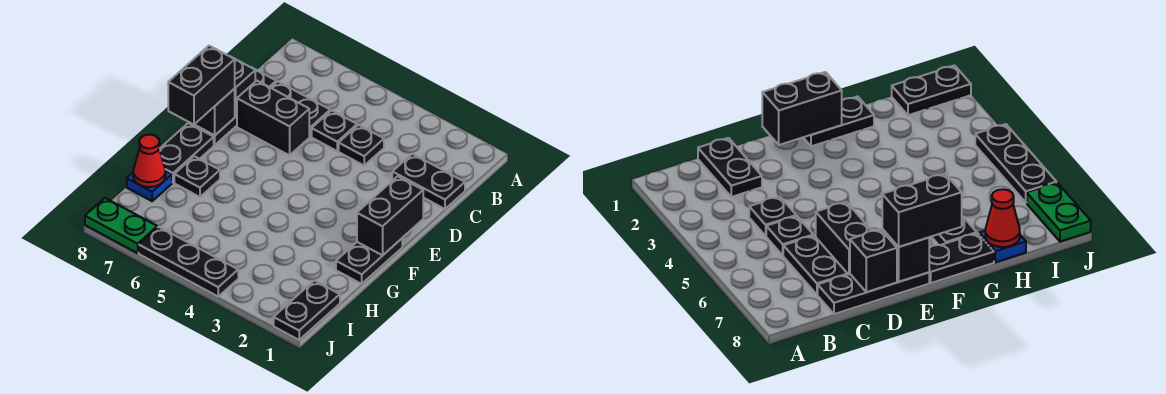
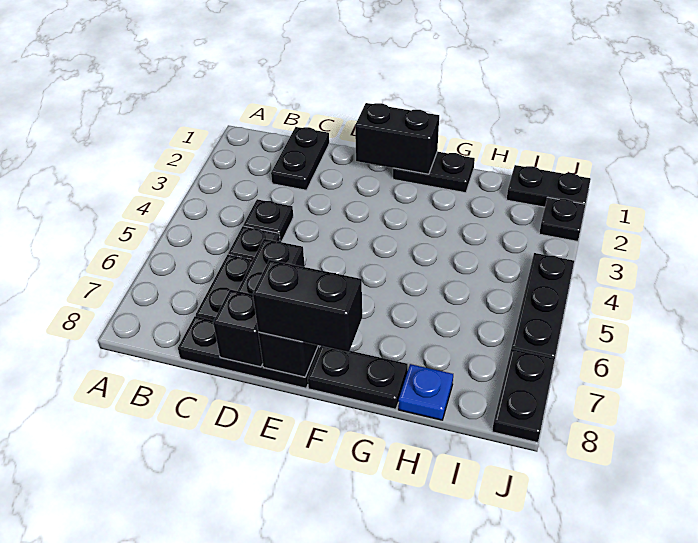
black plate G7 level 1 -> black plate J2 level 1
red cone H8 level 2 -> none
green plate J7:J8 level 1 -> black plate J7:J8 level 1

